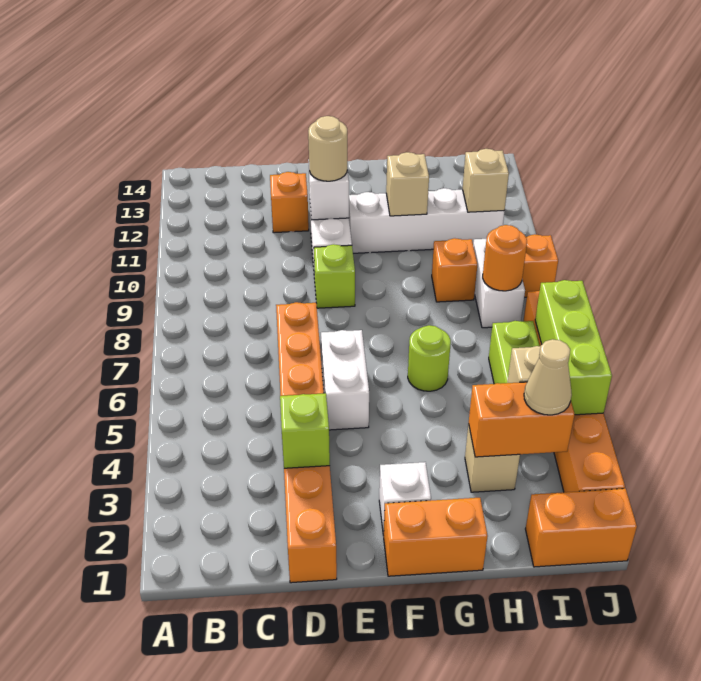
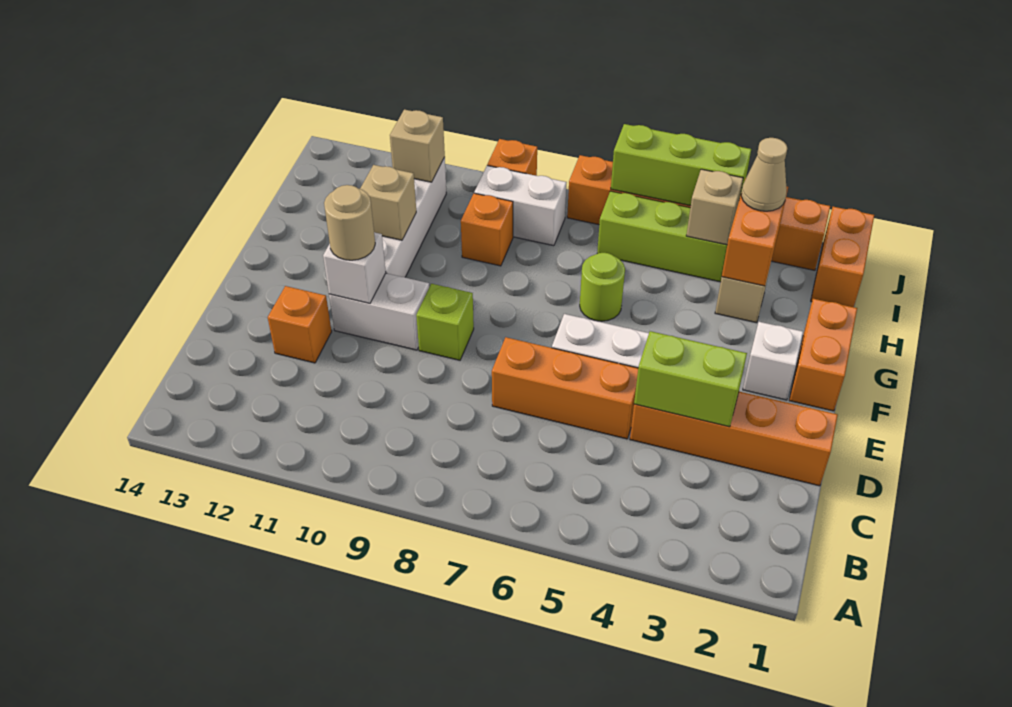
lime brick D3 level 2 -> lime brick D3:D4 level 2
orange round brick I8 level 2 -> none

